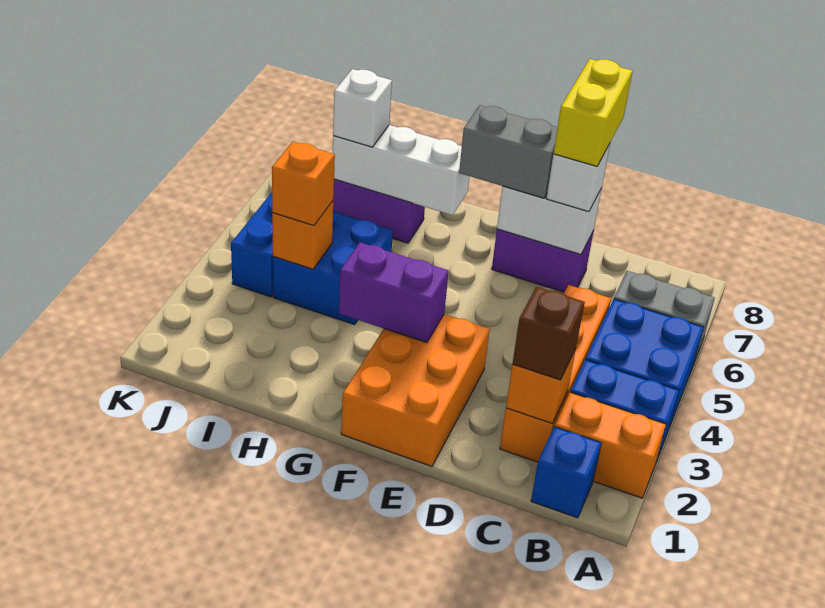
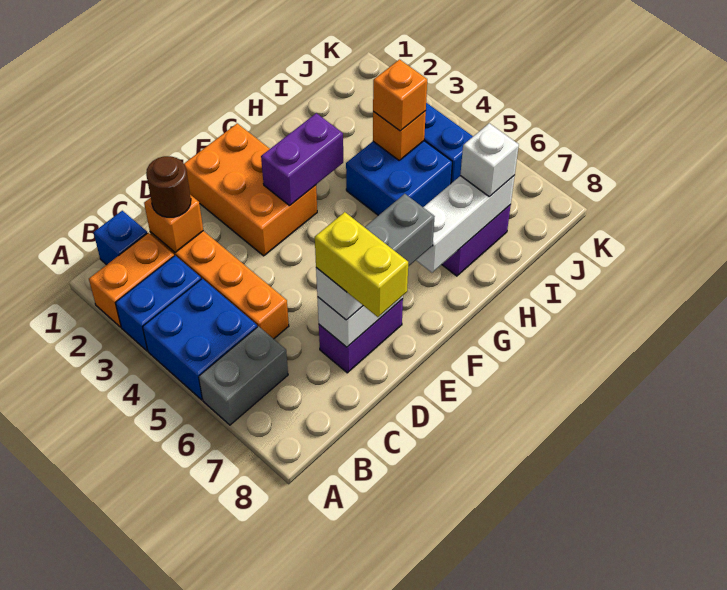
brown brick C2 level 3 -> brown round brick C2 level 3

